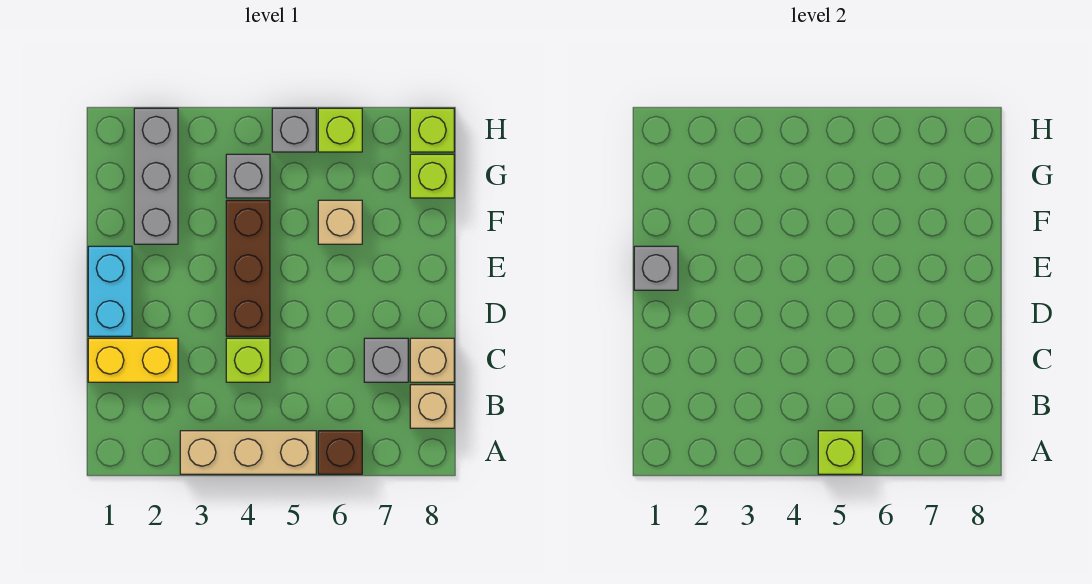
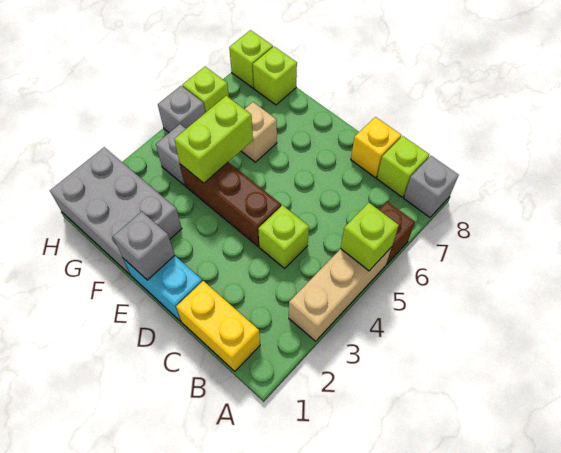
tan brick B8 level 1 -> lime brick B8 level 1
yellow brick C1:C2 level 1 -> yellow brick B1:C1 level 1
grey brick C7 level 1 -> grey brick A8 level 1
tan brick C8 level 1 -> yellow brick C8 level 1
grey brick F2:H2 level 1 -> grey brick F1:H2 level 1
none -> lime brick F4:F5 level 2

